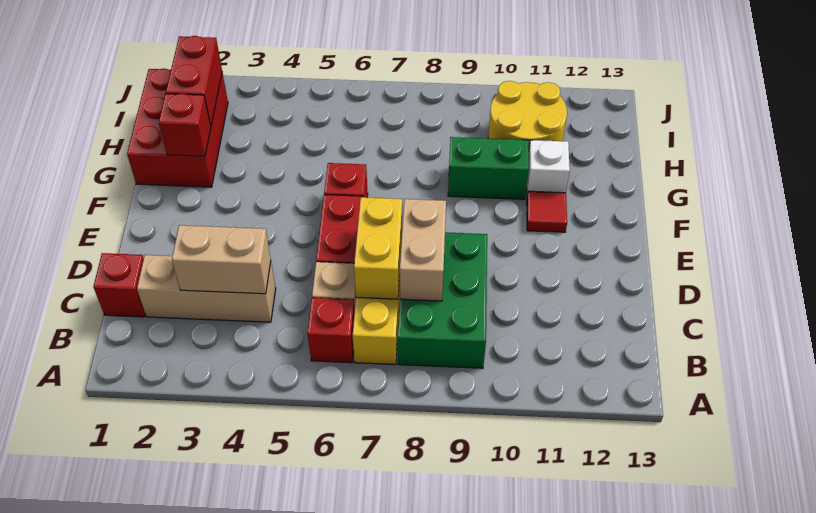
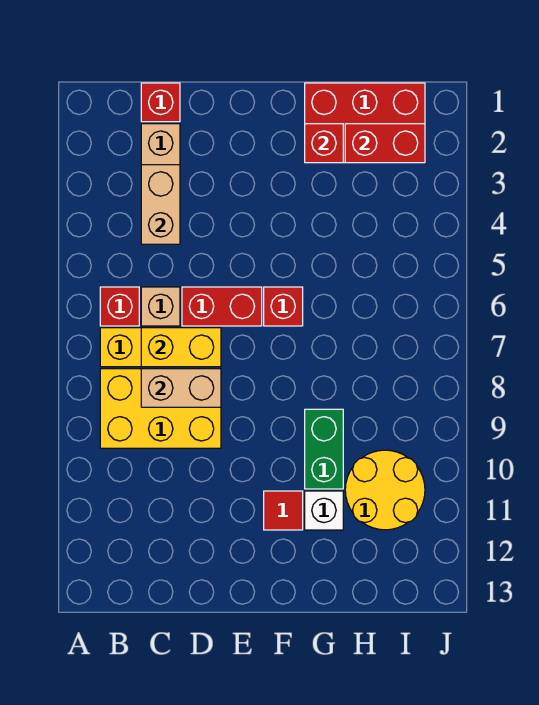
green brick B8:D9 level 1 -> yellow brick B8:D9 level 1

